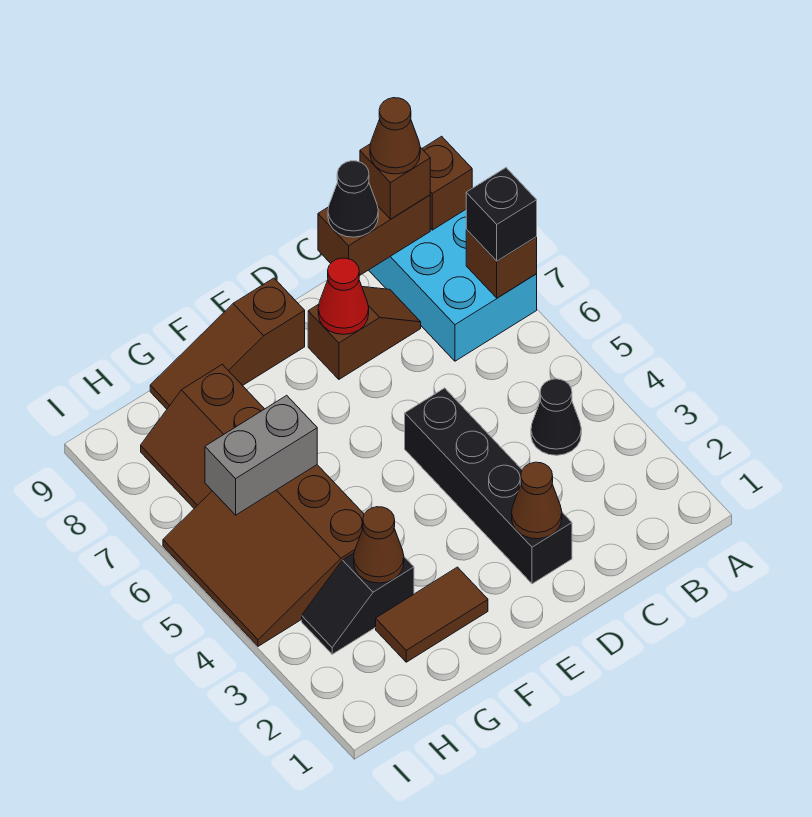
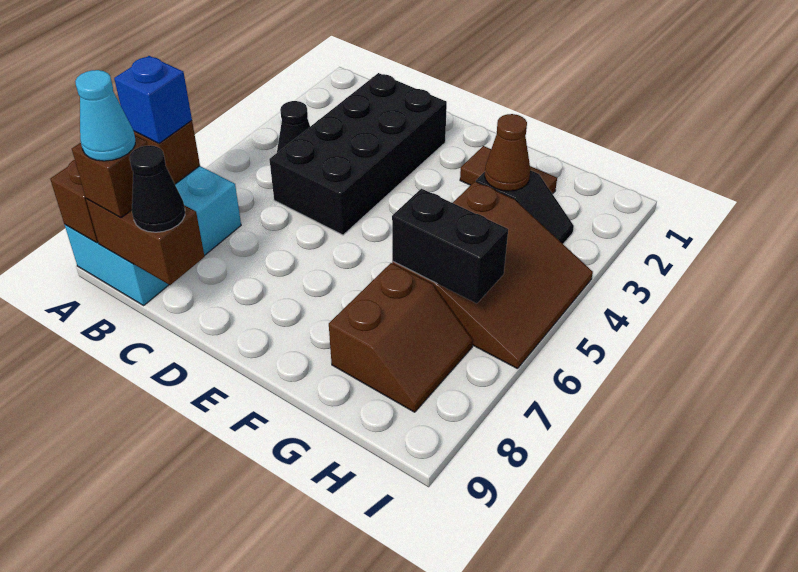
black brick A7 level 3 -> blue brick A7 level 3
brown cone B9 level 4 -> cyan cone B9 level 4
brown slope C8:D8 level 1 top D -> none
black brick D2:D5 level 1 -> black brick C2:D5 level 1
brown cone D2 level 2 -> none
red cone D8 level 2 -> none
brown slope E9:G9 level 1 top E -> none
grey brick G6:H6 level 2 -> black brick G6:H6 level 2

